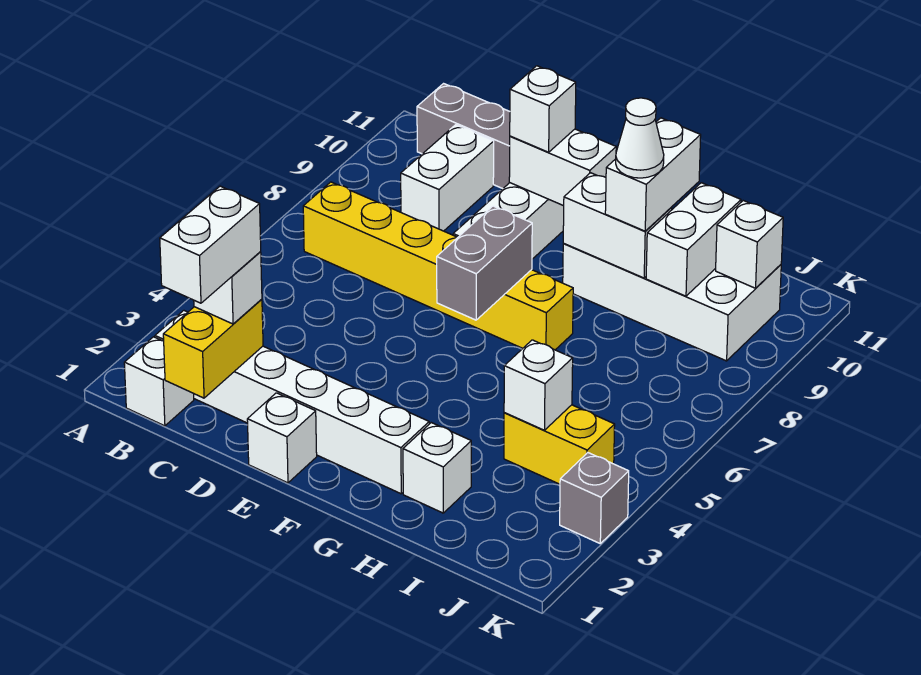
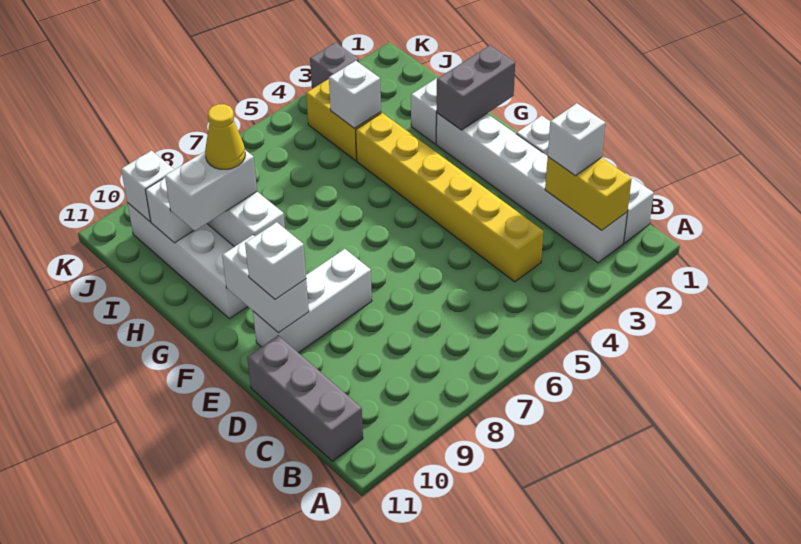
yellow brick B7:G7 level 1 -> yellow brick C4:H4 level 1
yellow brick C1:C2 level 2 -> yellow brick B2:C2 level 2
white brick C1:C2 level 4 -> none
white brick C9:C10 level 1 -> none
grey brick F6:F7 level 2 -> grey brick G1:G2 level 2
white cone H9 level 4 -> yellow cone H9 level 4

